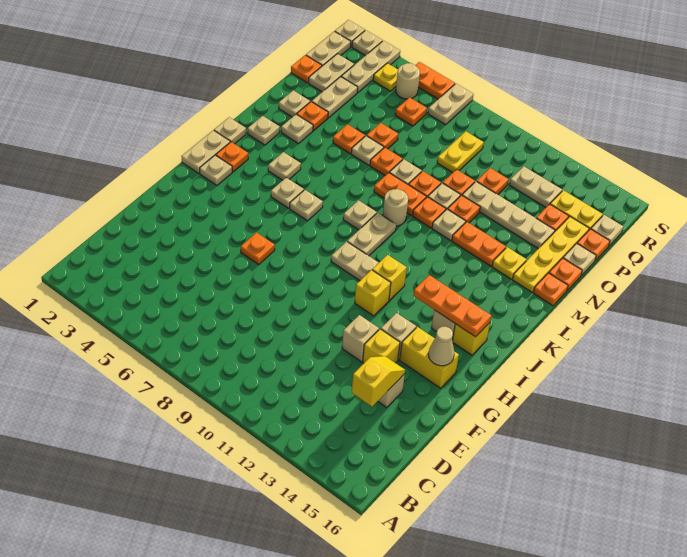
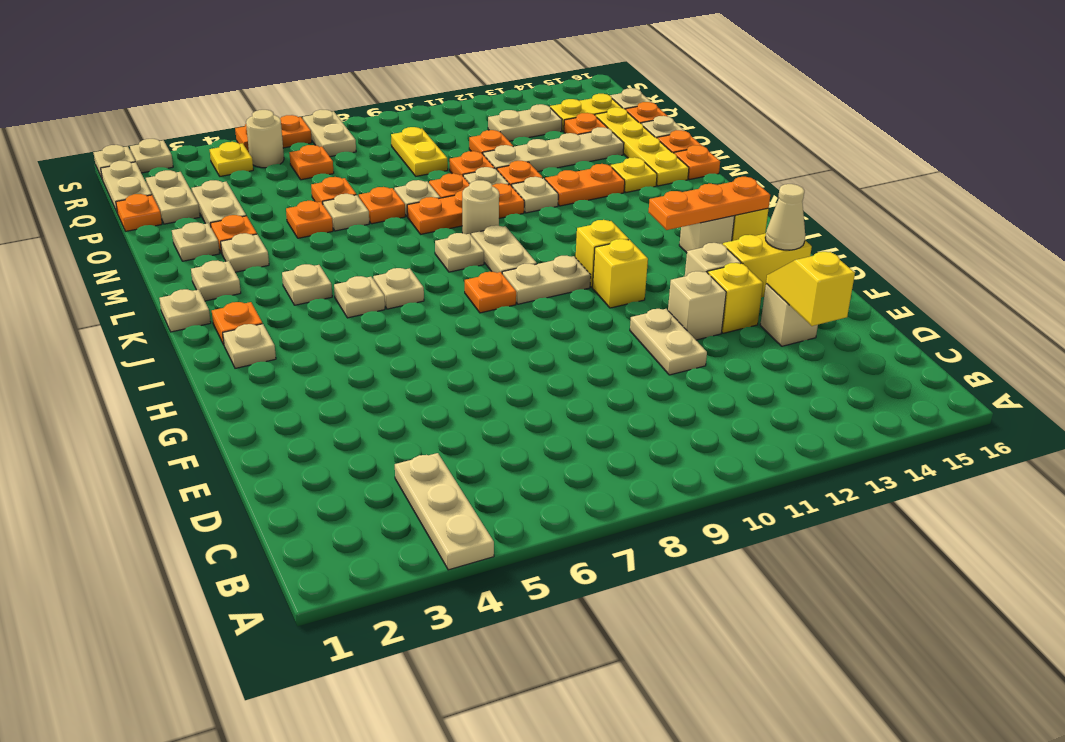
orange plate G6 level 1 -> orange plate I8 level 1
tan plate I1:J1 level 1 -> tan plate E11:F11 level 1
tan plate Q3:S3 level 1 -> tan plate A4:C4 level 1

